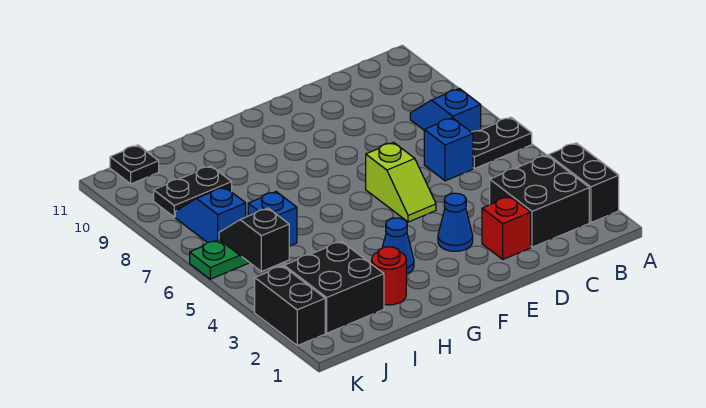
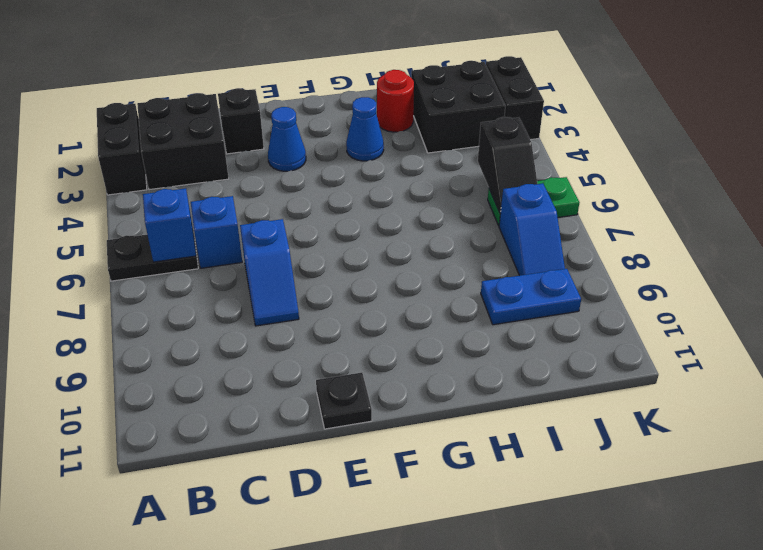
blue slope B7:B8 level 1 top 7 -> blue slope D7:D8 level 1 top 7
red brick D2 level 1 -> black brick D2 level 1
lime slope E5:E6 level 1 top 6 -> none
blue brick I6 level 1 -> blue brick B6 level 2
black plate I9:J9 level 1 -> blue plate I9:J9 level 1
black plate J11 level 1 -> black plate E11 level 1

